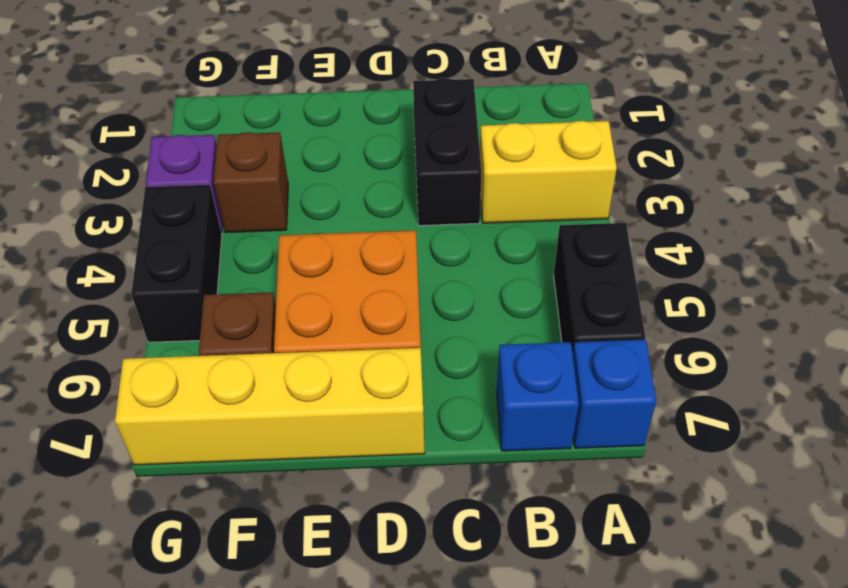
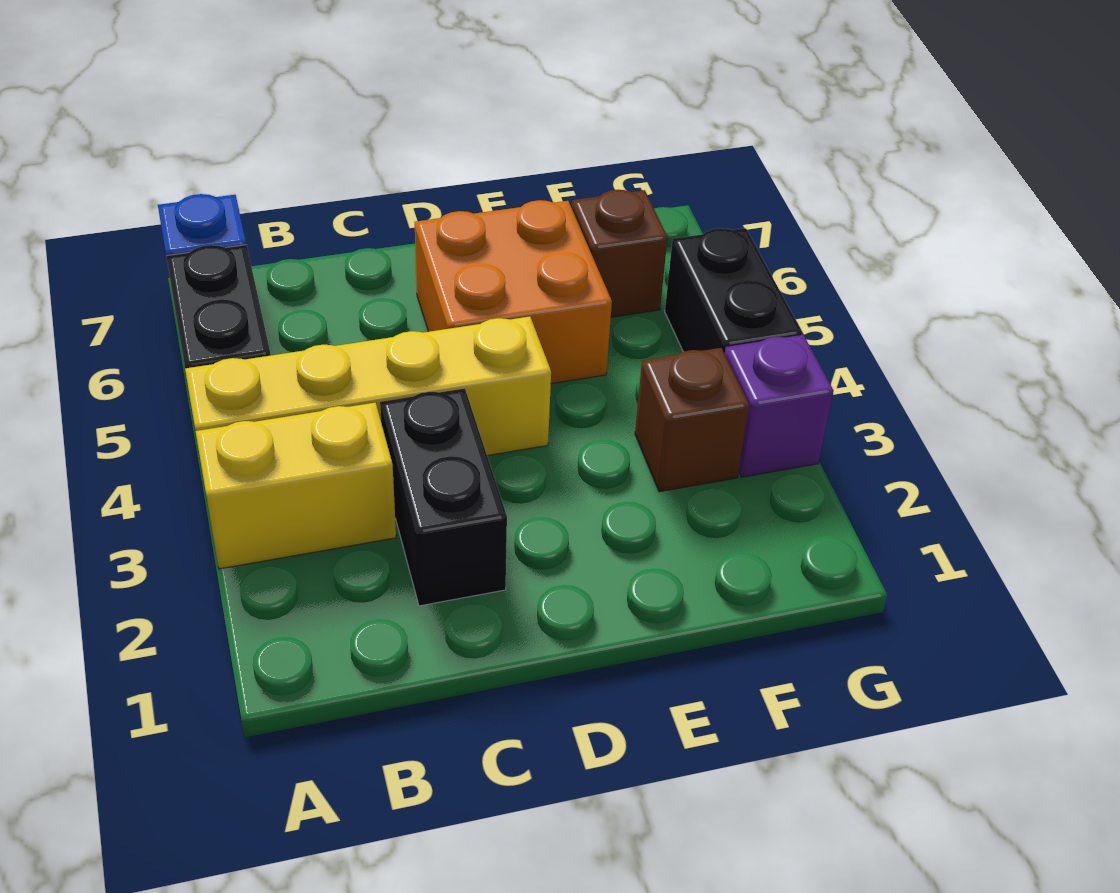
blue brick B7 level 1 -> none
yellow brick D7:G7 level 1 -> yellow brick A4:D4 level 1

